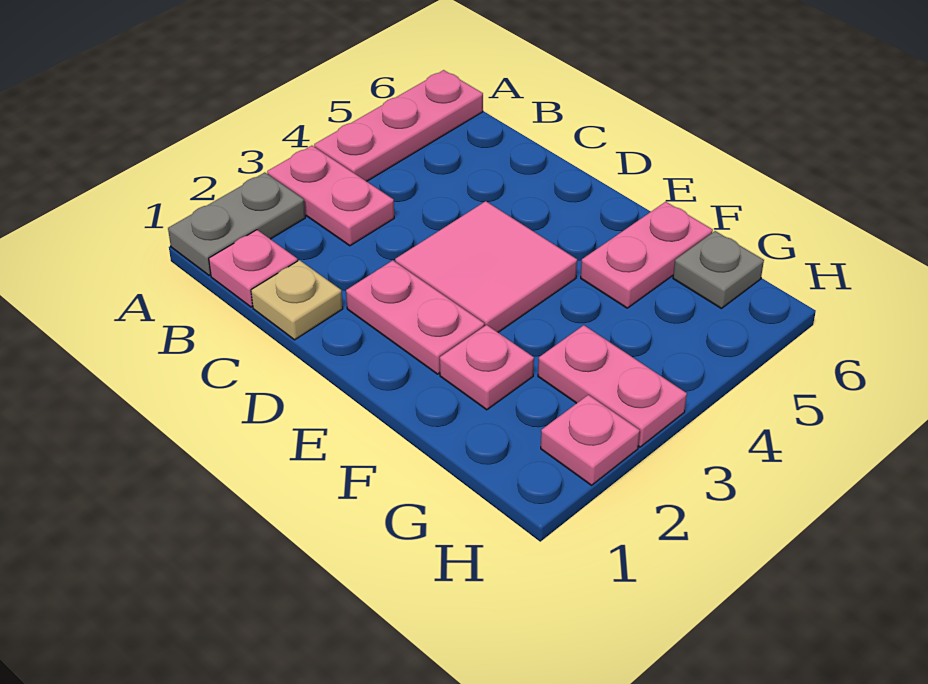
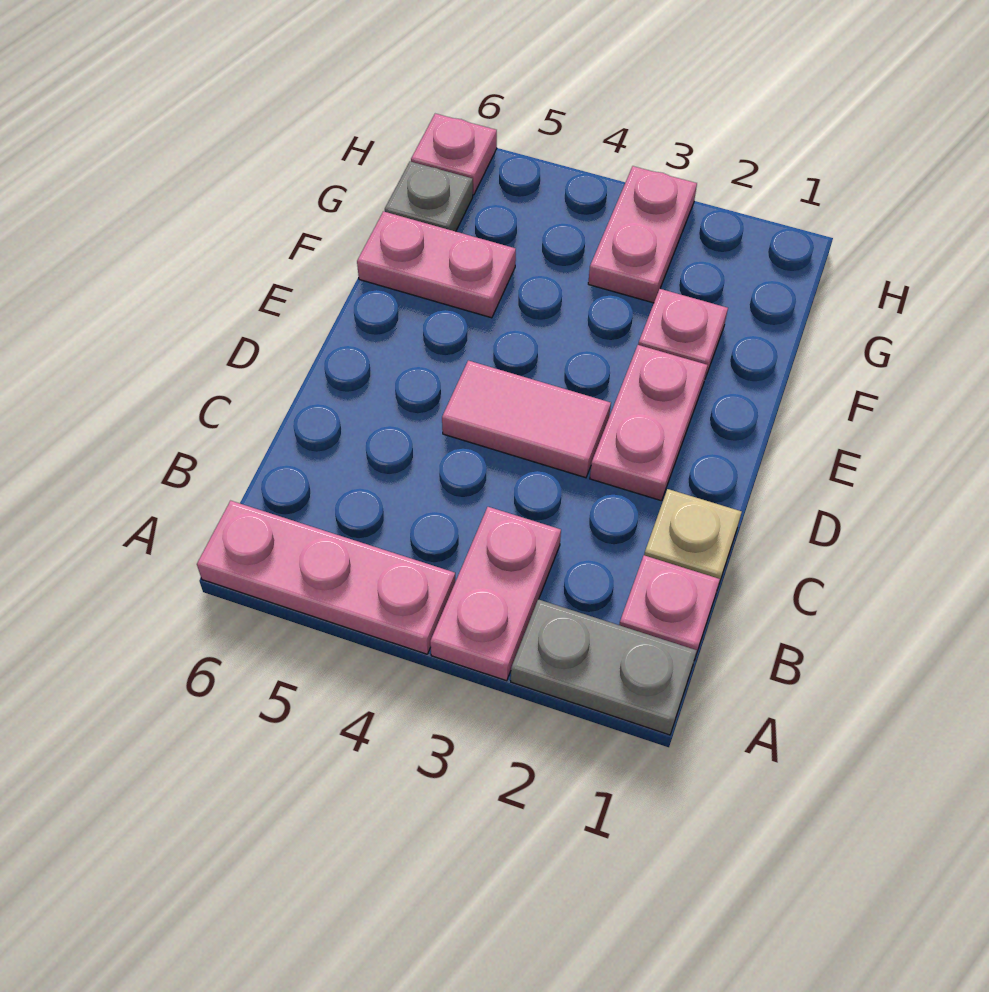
pink tile D3:E4 level 1 -> pink tile D3:D4 level 1
pink plate H2 level 1 -> pink plate H6 level 1

